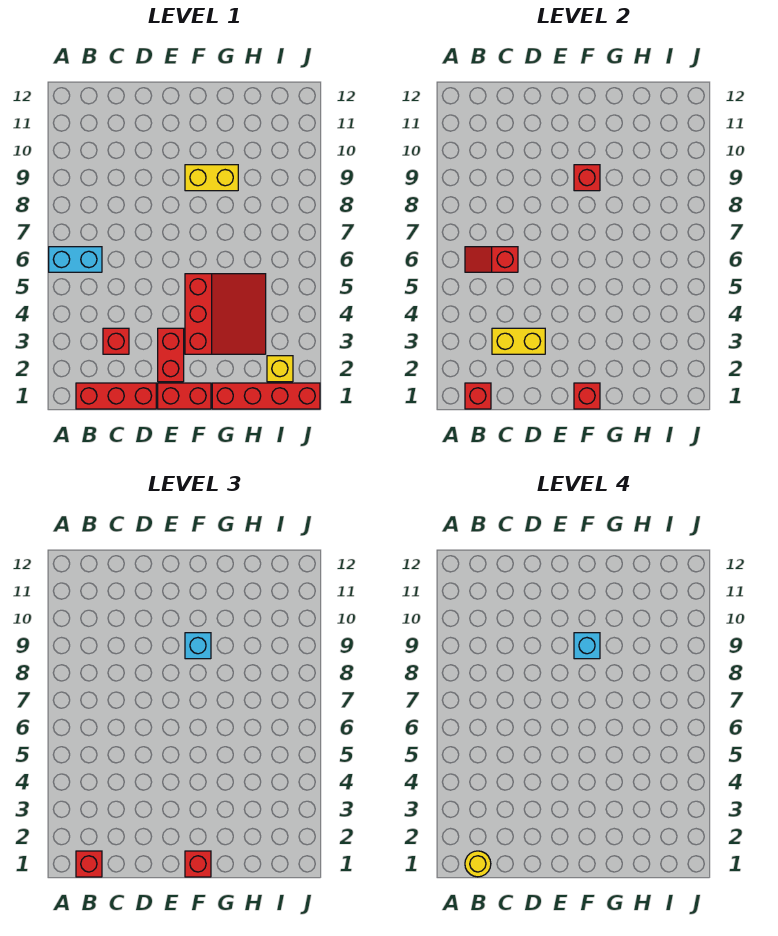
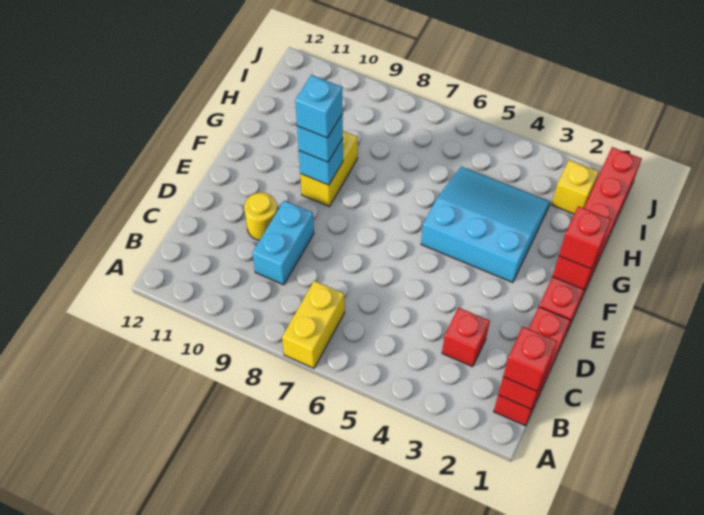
cyan brick A6:B6 level 1 -> cyan brick C9:D9 level 1
yellow round brick B1 level 4 -> yellow round brick D10 level 1
red slope B6:C6 level 2 top C -> none
yellow brick C3:D3 level 2 -> yellow brick A7:B7 level 1
red brick E2:E3 level 1 -> none
red slope F3:H5 level 1 top F -> cyan slope F3:H5 level 1 top F
red brick F9 level 2 -> cyan brick F9 level 2

